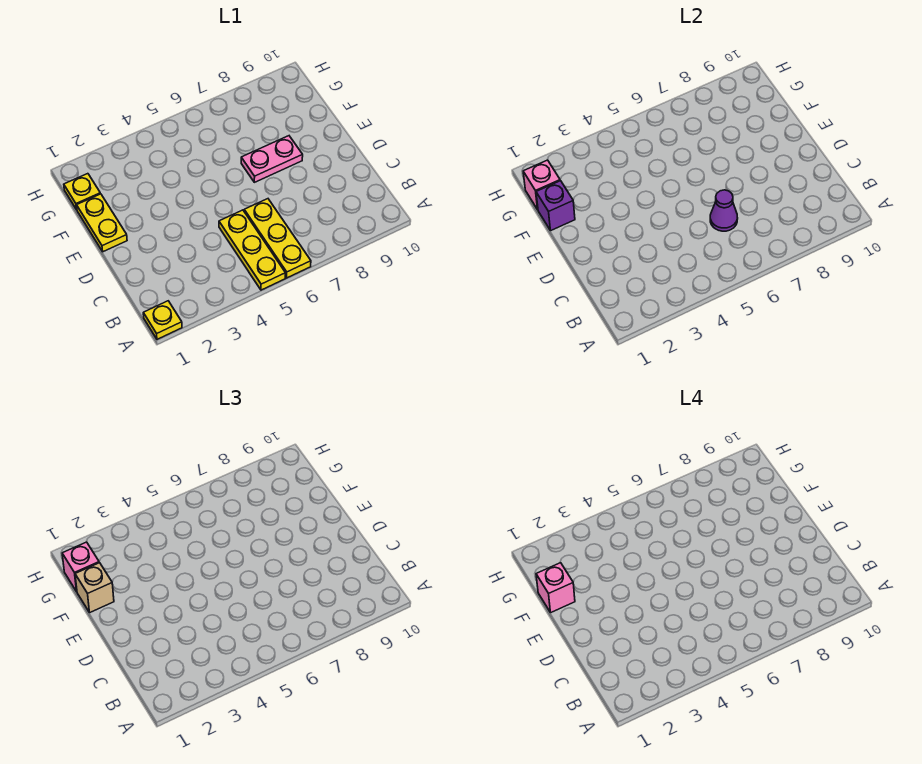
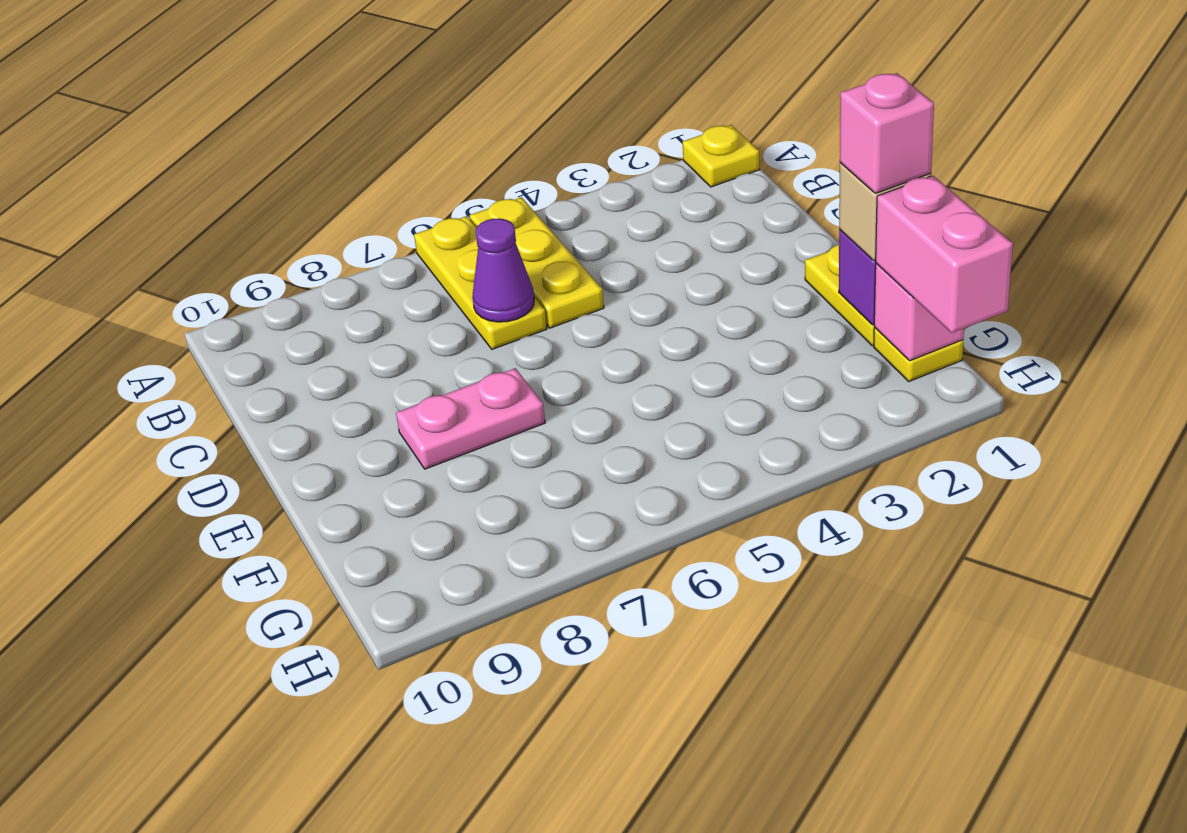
pink brick G1 level 3 -> pink brick G1:H1 level 3

